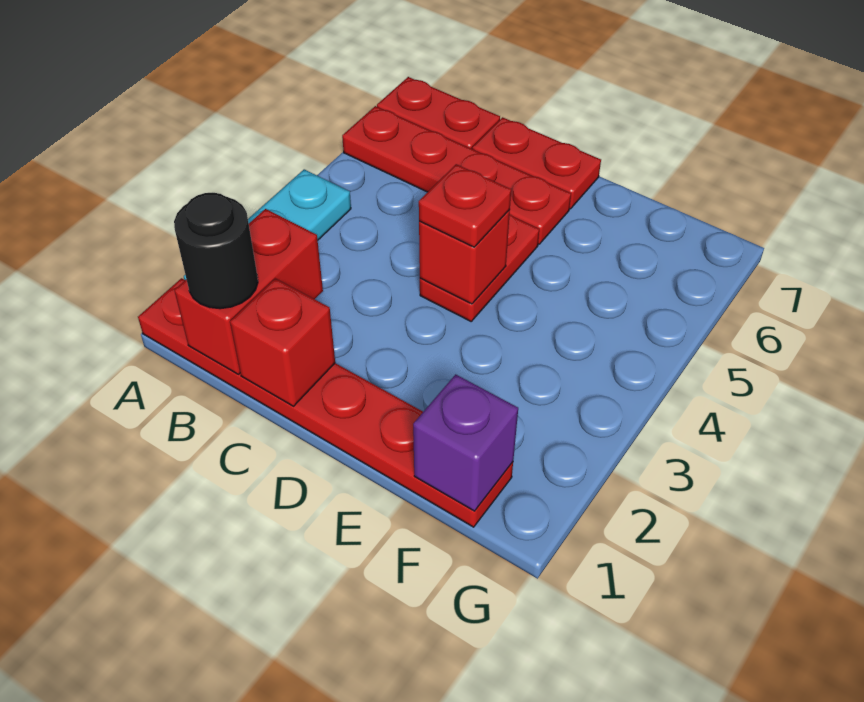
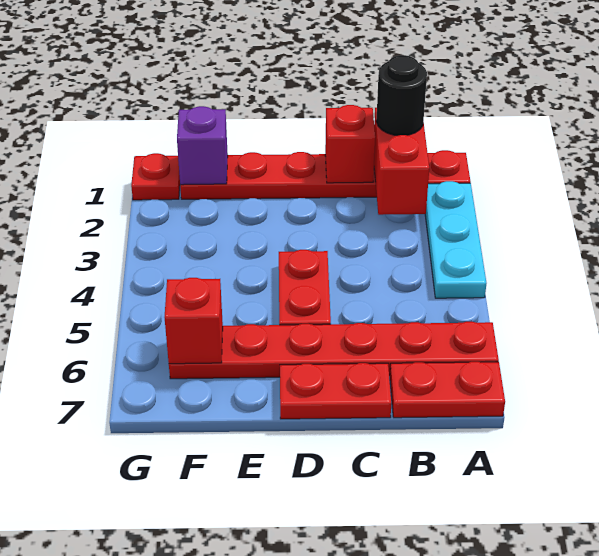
red plate A6:D6 level 1 -> red plate A6:F6 level 1
red brick D4 level 2 -> red brick F6 level 2
red plate D4 level 3 -> red plate G1 level 1

